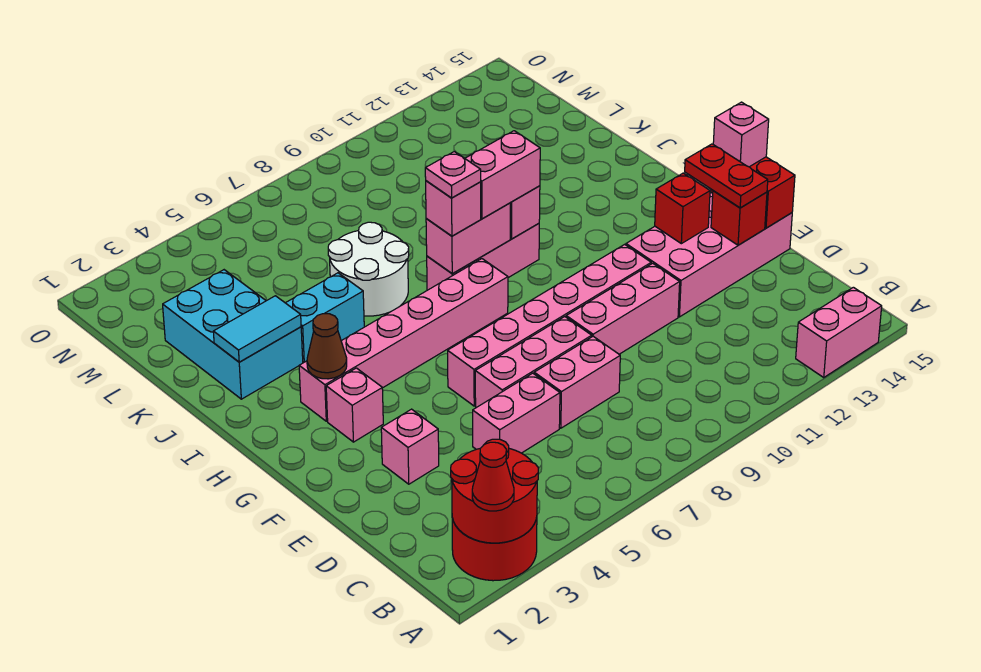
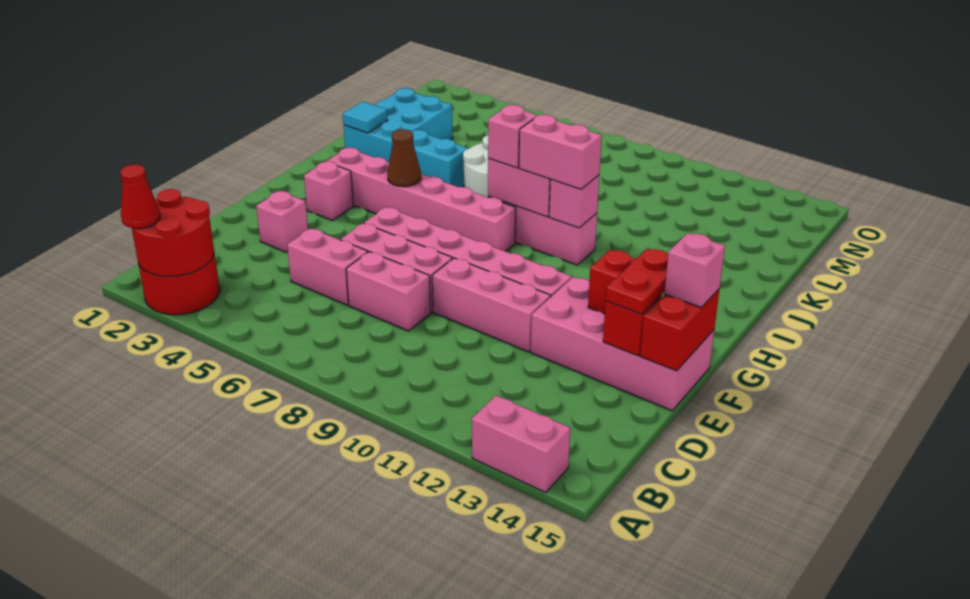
brown cone H3 level 2 -> brown cone H5 level 2
pink plate I8 level 4 -> none
cyan tile J2:J3 level 2 -> cyan tile J2 level 2

